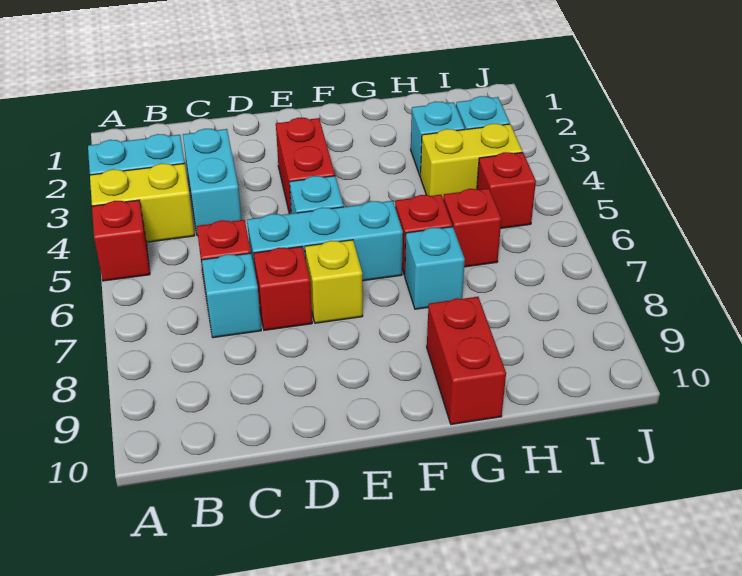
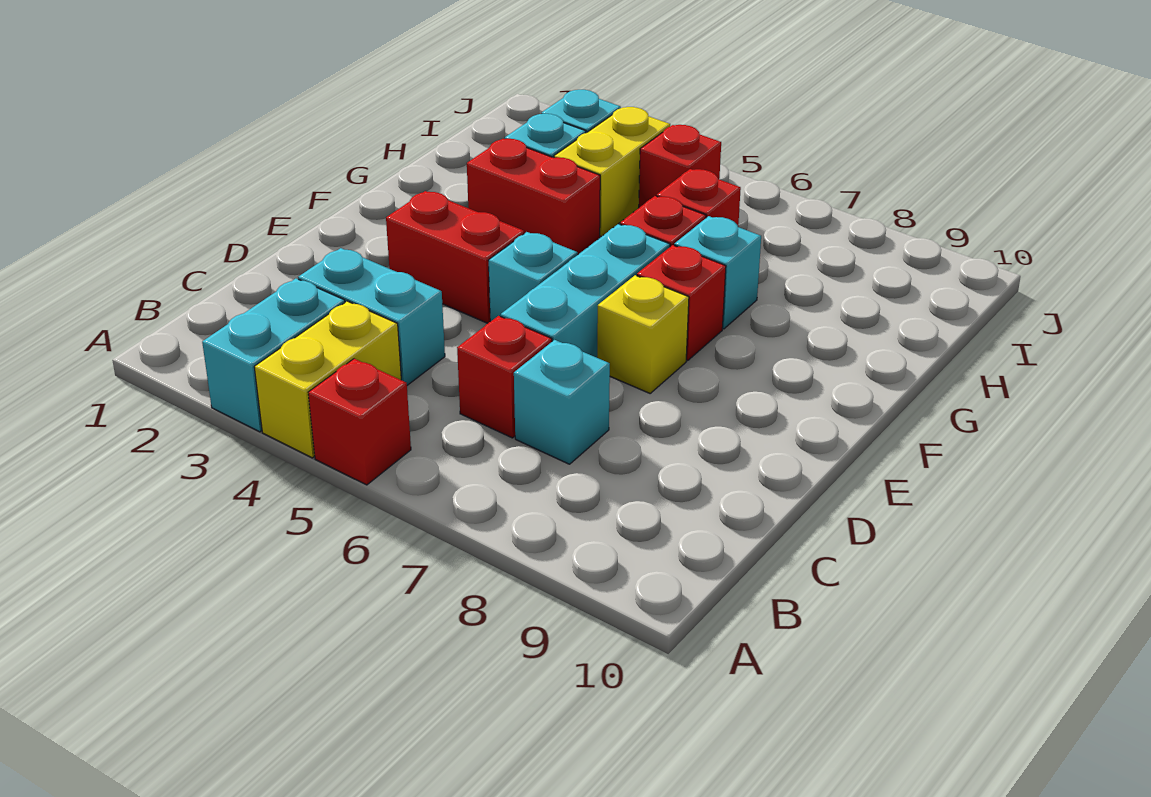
red brick D7 level 1 -> red brick F7 level 1
red brick G9:G10 level 1 -> red brick G3:G4 level 1

